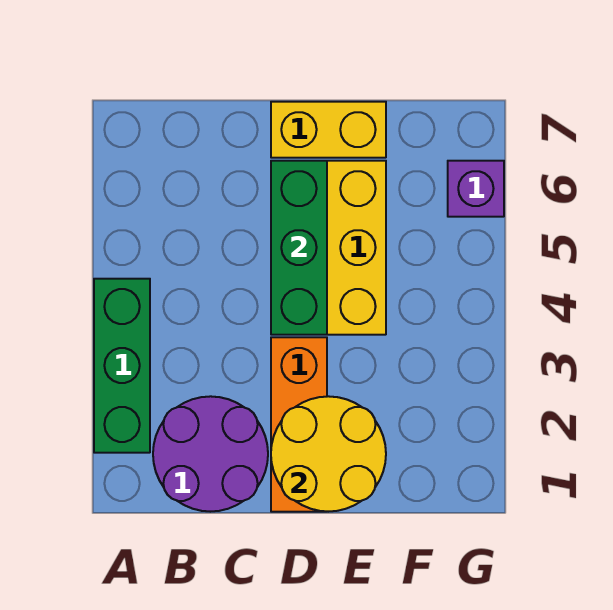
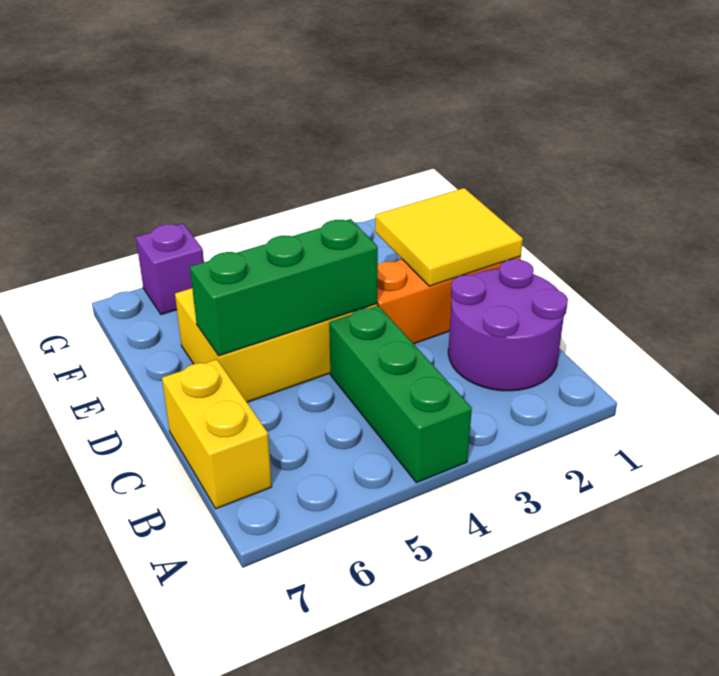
green brick A2:A4 level 1 -> green brick A4:C4 level 1
yellow round brick D1:E2 level 2 -> yellow tile D1:E2 level 2
yellow brick D7:E7 level 1 -> yellow brick B7:C7 level 1

